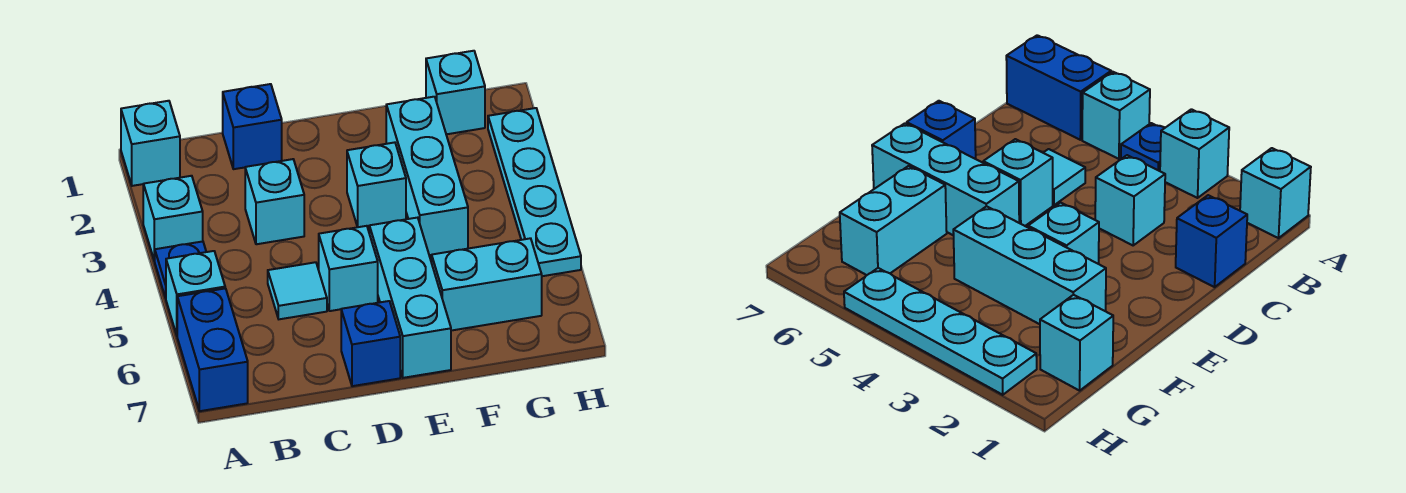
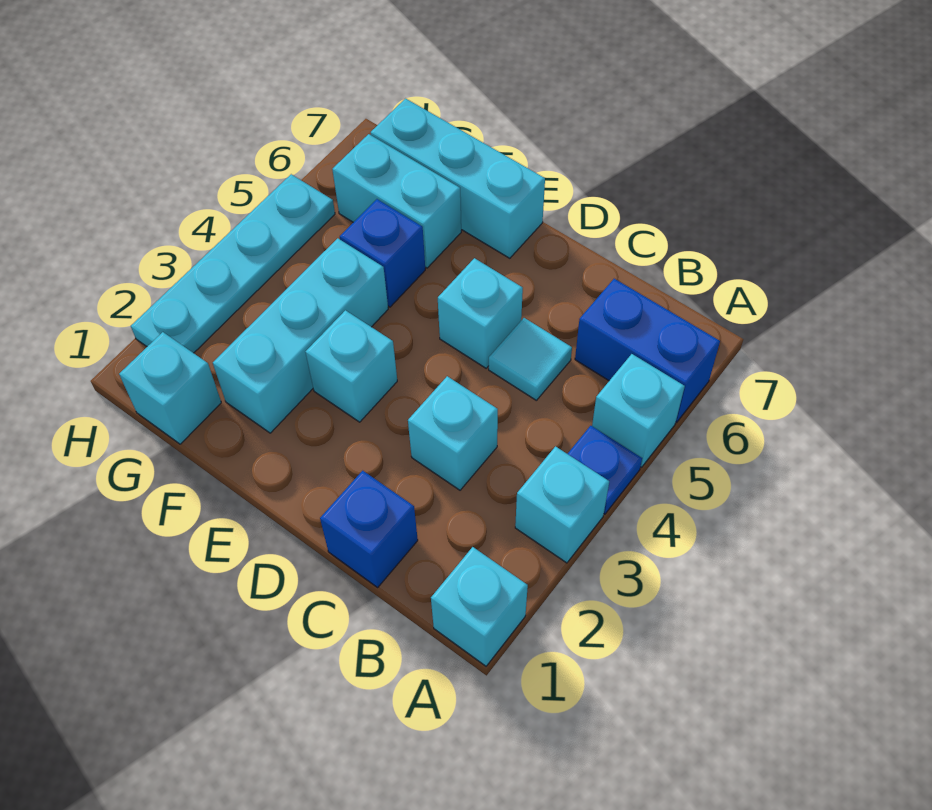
blue brick A6:A7 level 1 -> blue brick A6:B6 level 1
blue brick D7 level 1 -> blue brick F5 level 1
cyan brick E5:E7 level 1 -> cyan brick E7:G7 level 1

